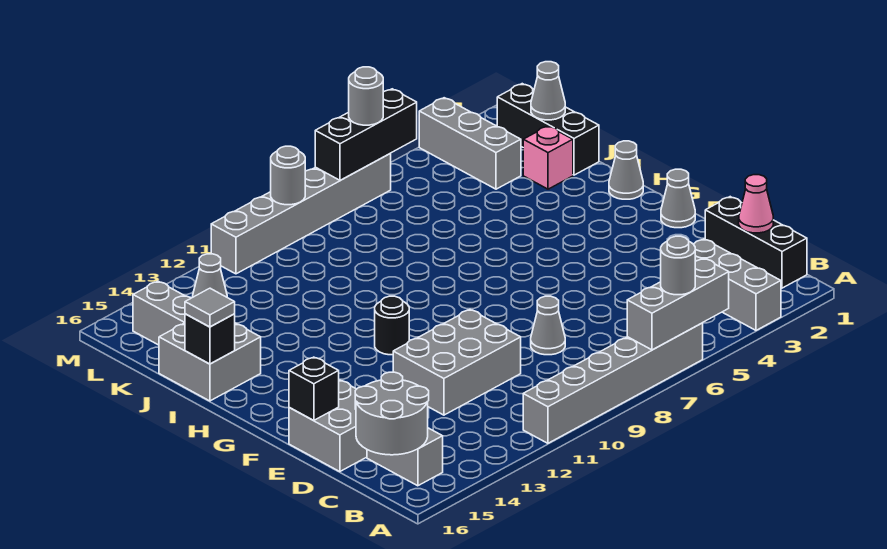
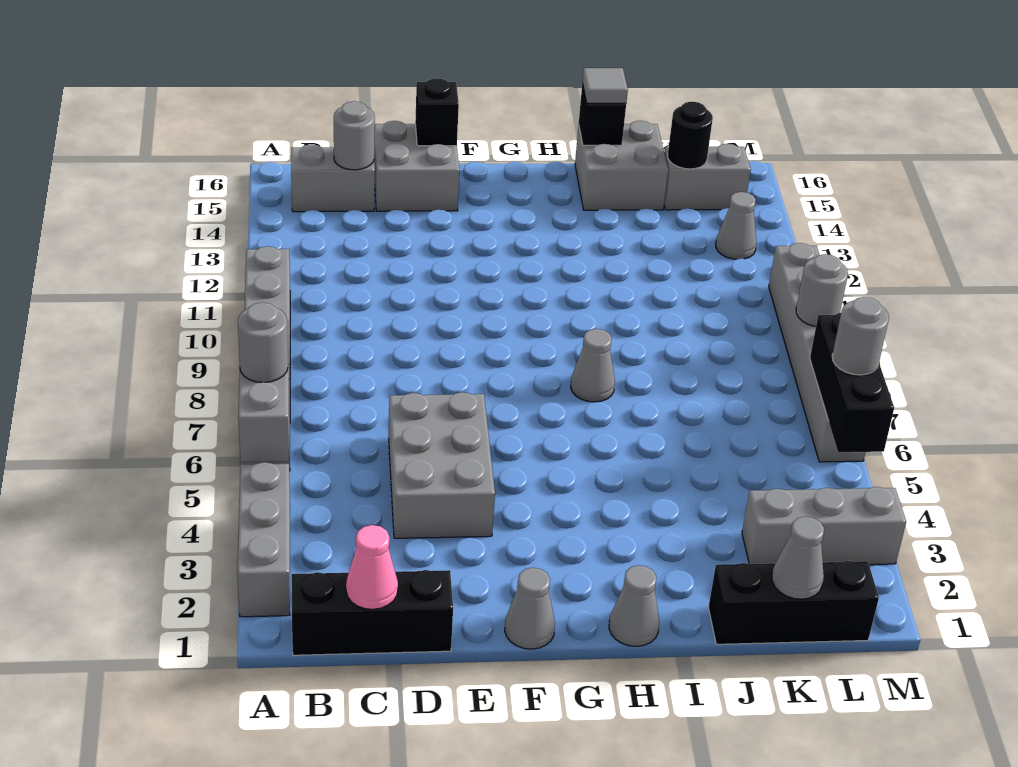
grey brick A3:C3 level 1 -> grey brick A2:A4 level 1
grey round brick B15:C16 level 2 -> grey round brick C15 level 2
grey cone D8 level 1 -> grey cone H8 level 1
grey brick D10:E12 level 1 -> grey brick D4:E6 level 1
black round brick G11 level 1 -> black round brick K15 level 2
pink brick J2 level 1 -> none

